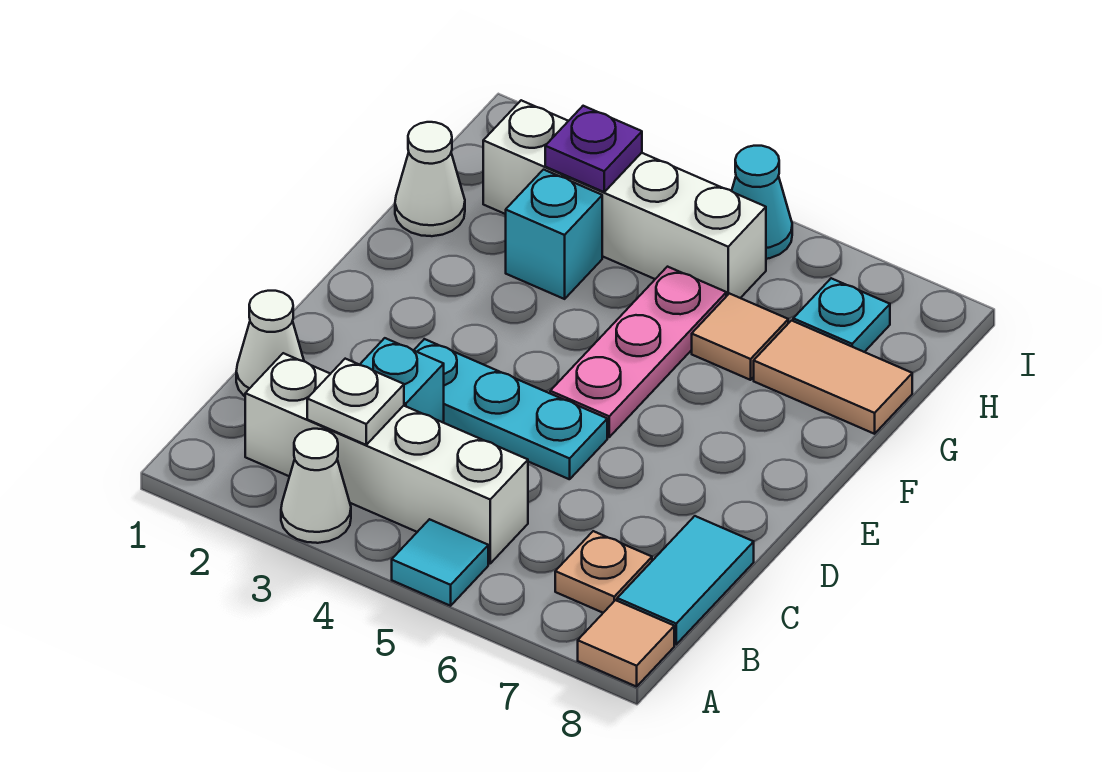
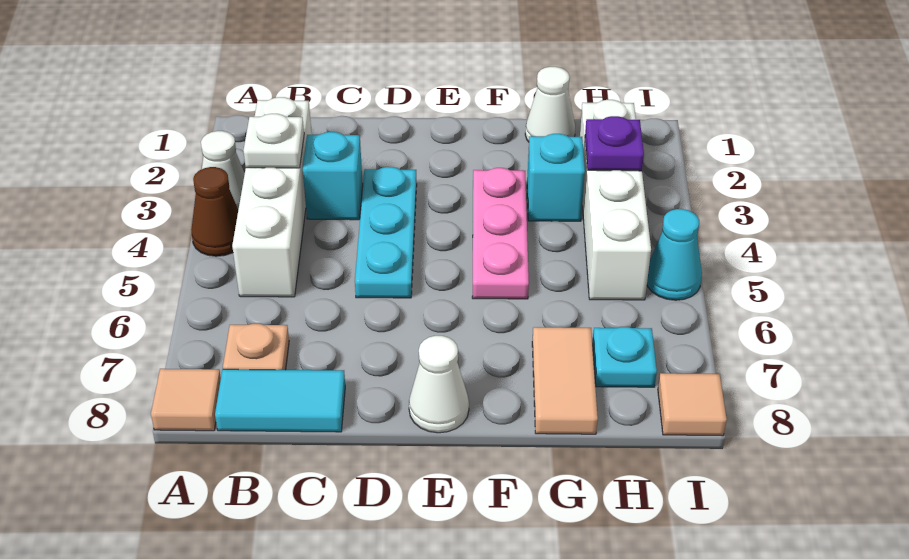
none -> brown cone A4 level 1
cyan tile A5 level 1 -> none
white cone C1 level 1 -> white cone E8 level 1
pink plate E5:G5 level 1 -> pink plate F3:F5 level 1
tan tile G6 level 1 -> tan tile I8 level 1

